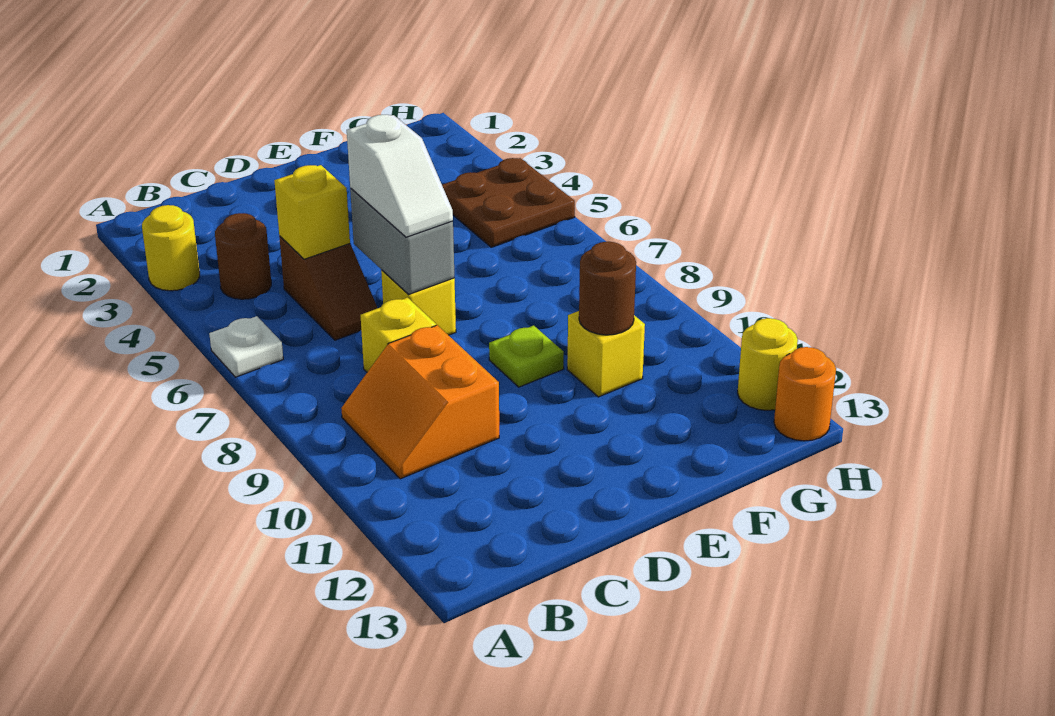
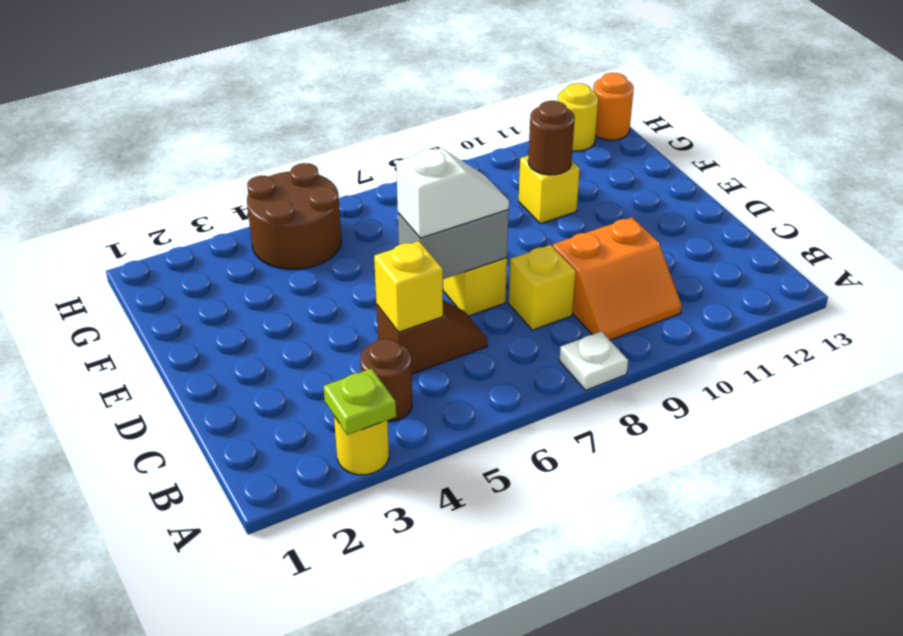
white plate A6 level 1 -> white plate A8 level 1
lime plate E9 level 1 -> lime plate A3 level 2
brown plate G4:H5 level 1 -> brown round brick G4:H5 level 1

